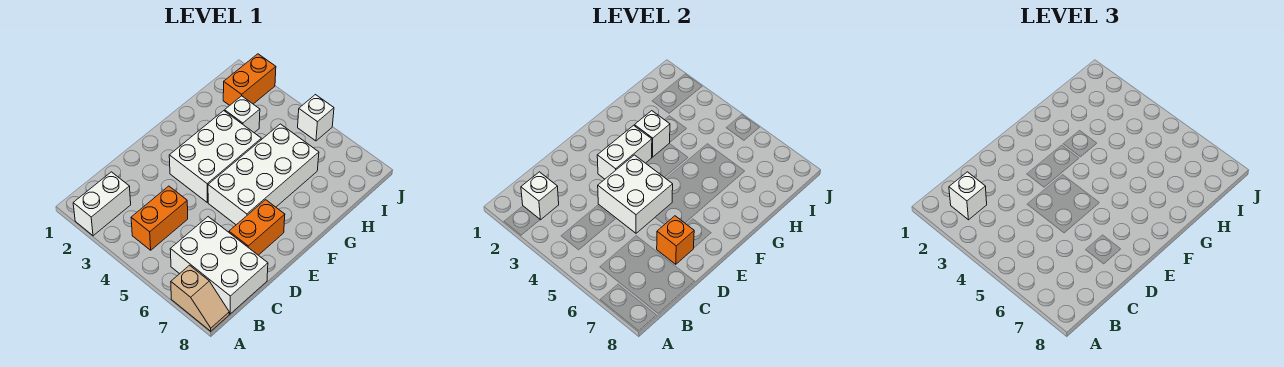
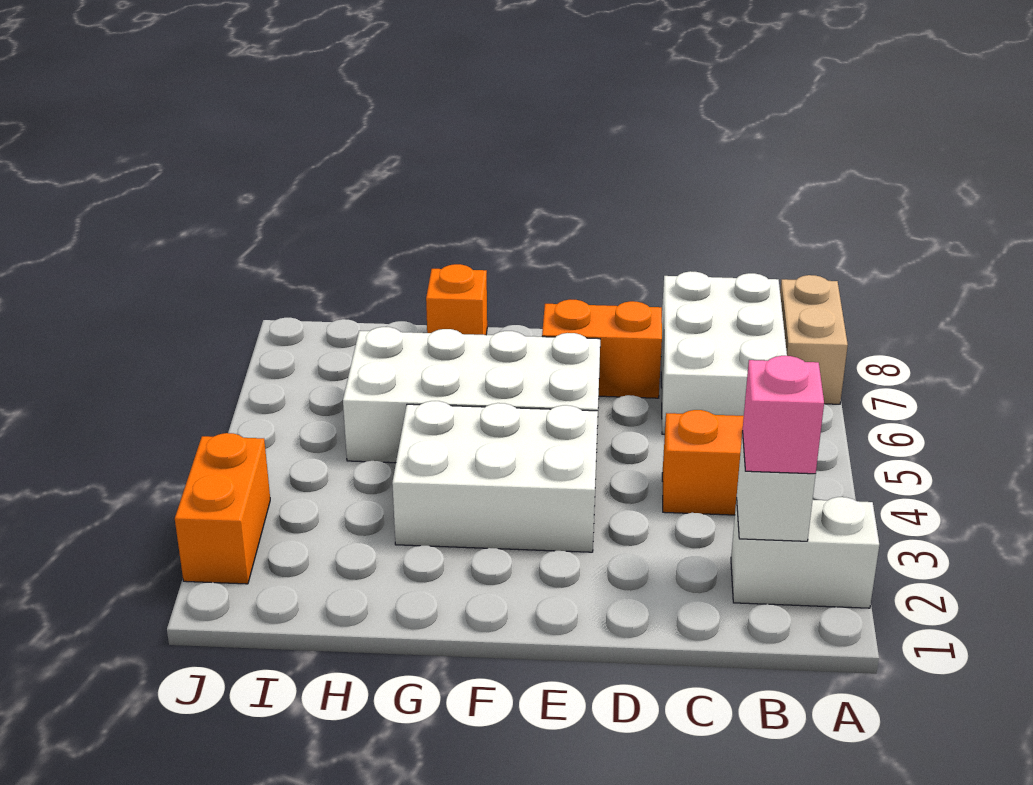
tan slope A7:A8 level 1 top 7 -> tan brick A7:A8 level 1
white brick B2 level 3 -> pink brick B2 level 3
white brick D4:E5 level 2 -> none
orange brick D7 level 2 -> orange brick G8 level 1
white brick E3:F3 level 2 -> none
white brick G3 level 2 -> none
white brick H3 level 1 -> none
orange brick I2:J2 level 1 -> orange brick J2:J3 level 1
white brick J5 level 1 -> none

